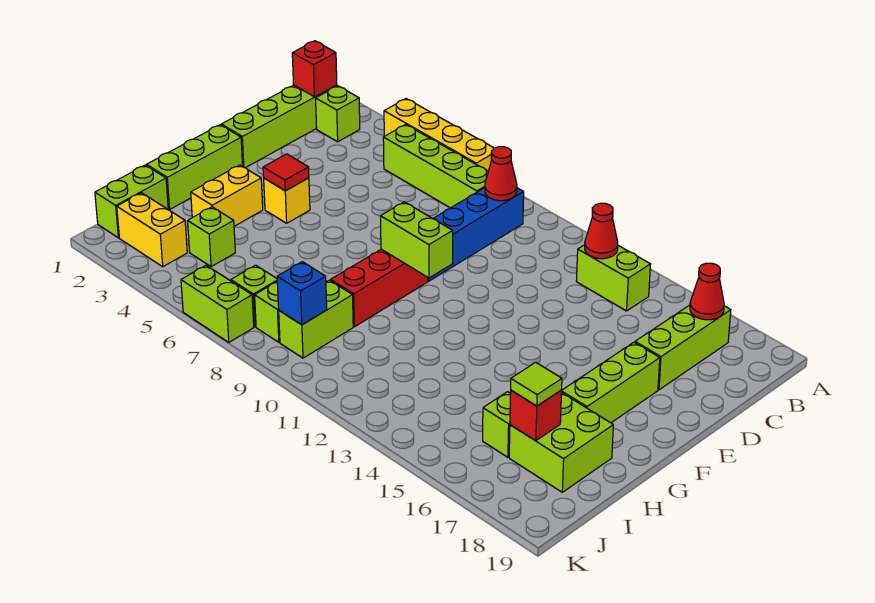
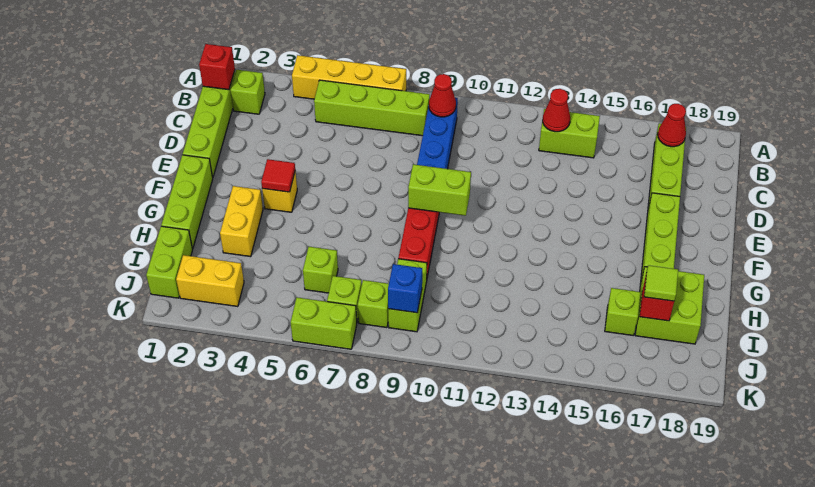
lime brick I4 level 1 -> lime brick I6 level 1

